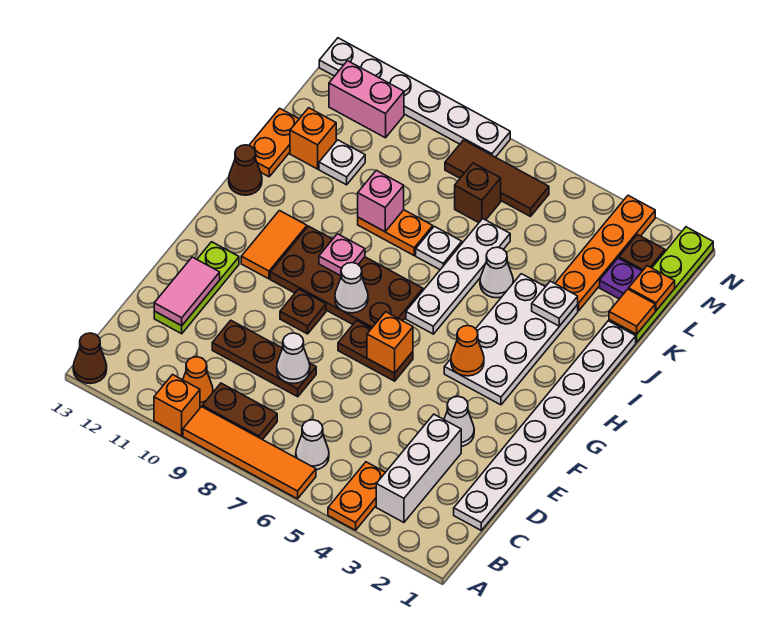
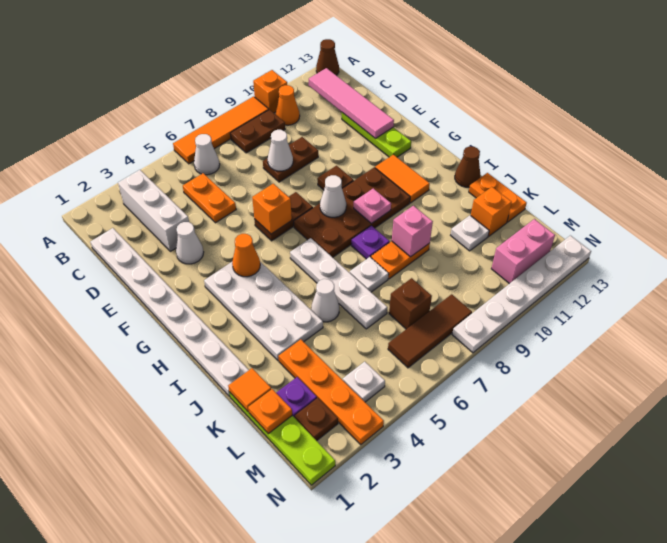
orange plate A4:B4 level 1 -> orange plate C5:D5 level 1
brown plate D8:D10 level 1 -> brown plate D8:D9 level 1
pink tile D12:E12 level 2 -> pink tile B12:E12 level 2
none -> purple plate I8 level 1
white plate J3 level 2 -> white plate M4 level 1

